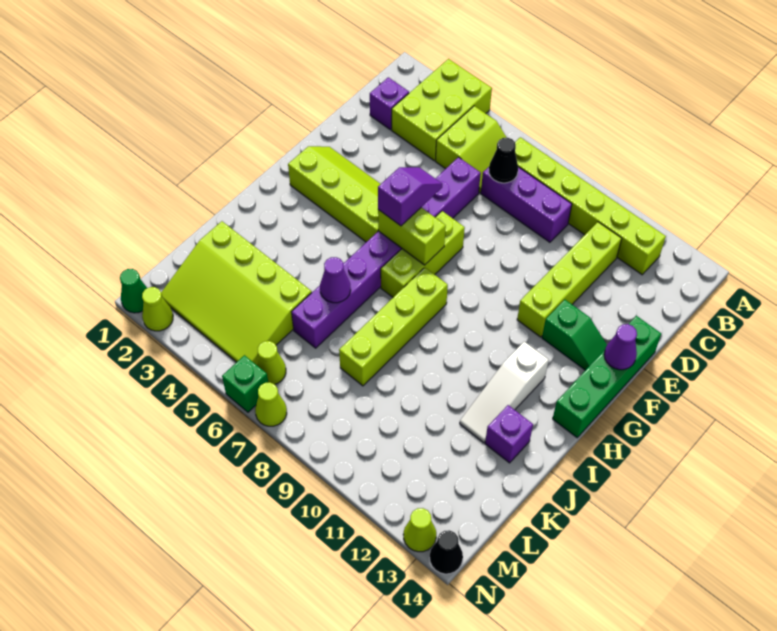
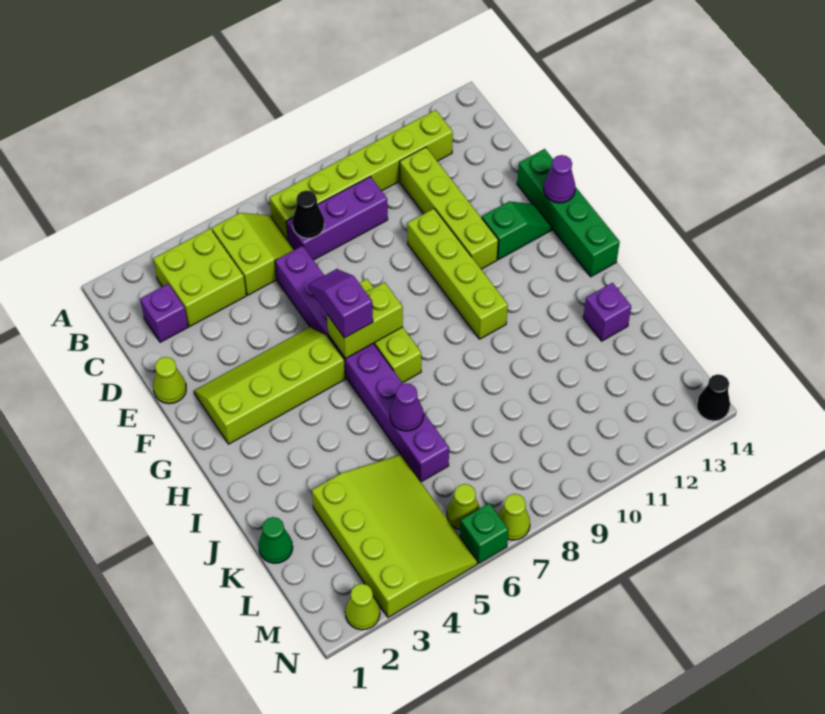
lime brick A3:C4 level 1 -> lime brick B3:C4 level 1
lime brick H8:K8 level 1 -> lime brick E10:H10 level 1
white slope H12:J12 level 1 top H -> none
lime slope K2:M5 level 1 top K -> lime slope K3:N5 level 1 top 3
green cone N1 level 1 -> green cone K1 level 1
lime cone N13 level 1 -> lime cone E1 level 1

